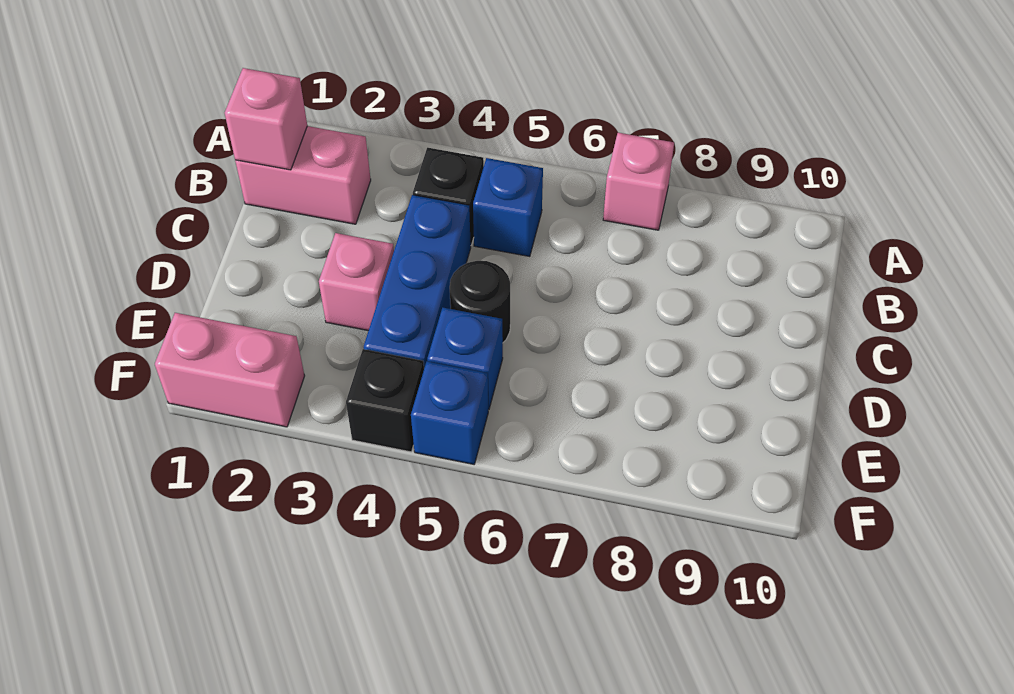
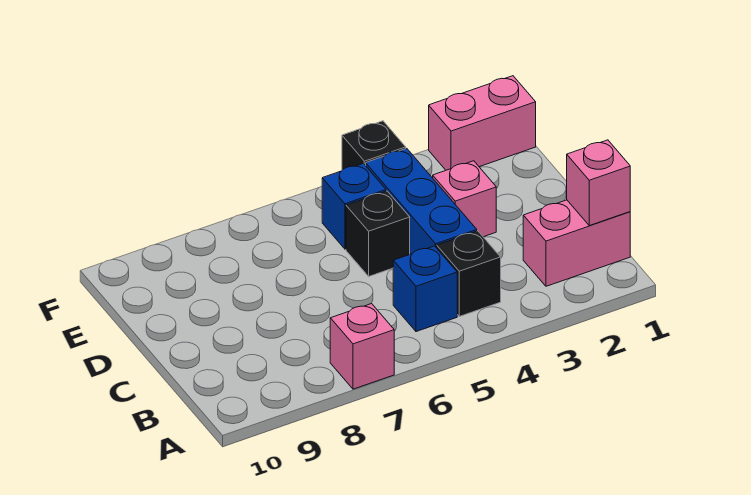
black round brick D5 level 1 -> black brick D5 level 1
blue brick F5 level 1 -> none

